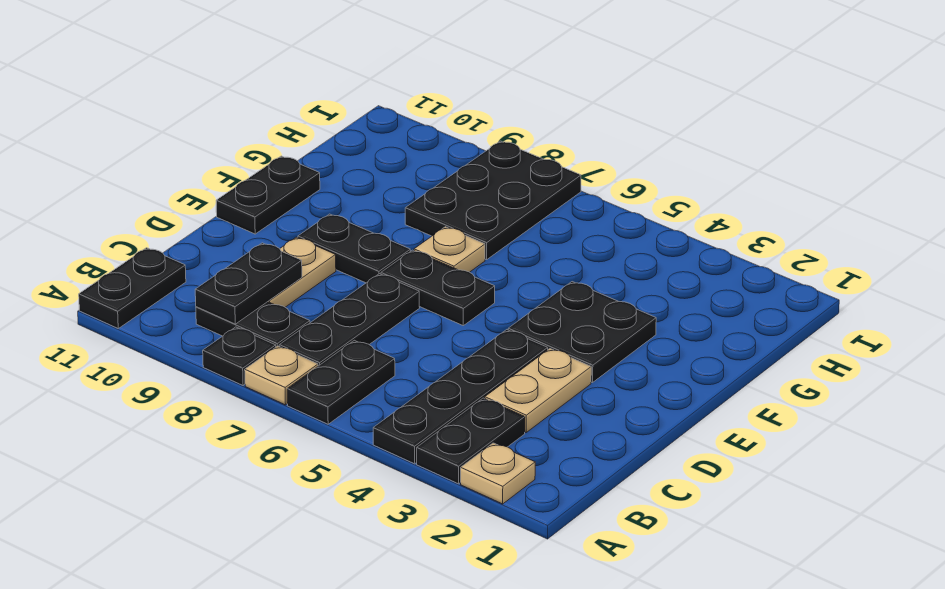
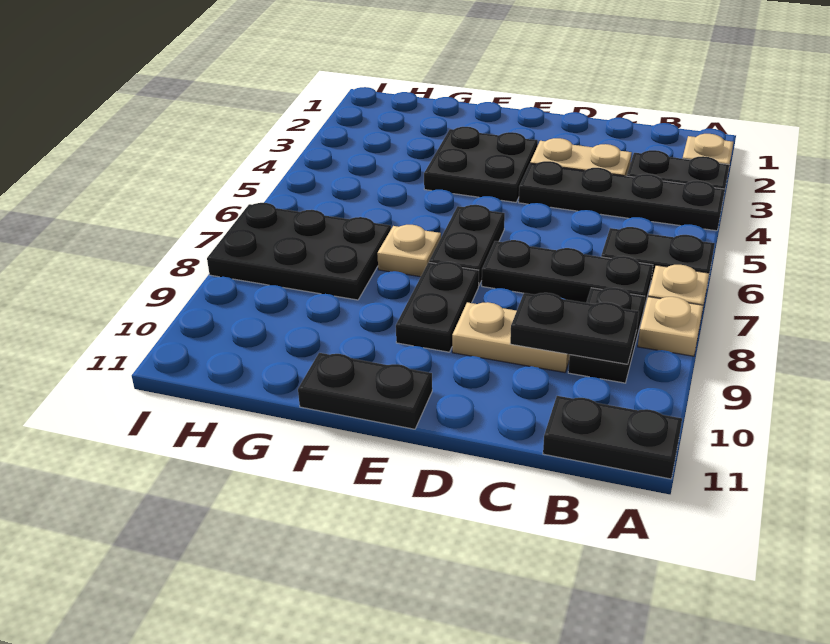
black plate A8 level 1 -> tan plate A8 level 1

